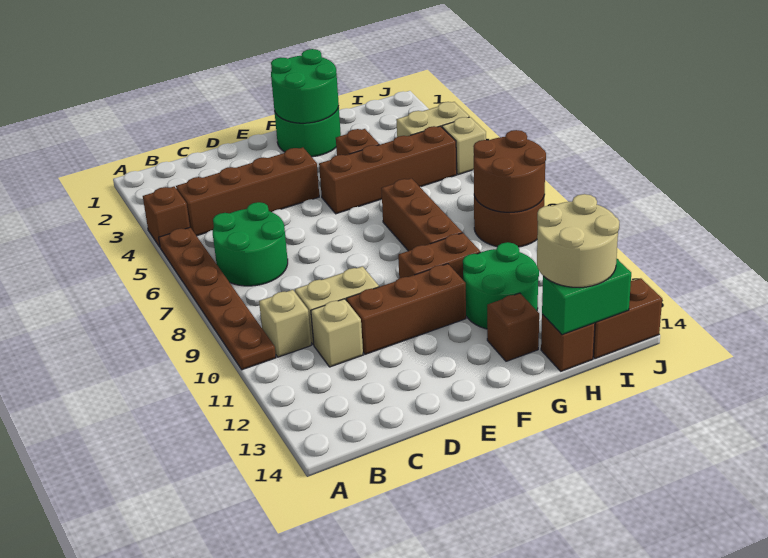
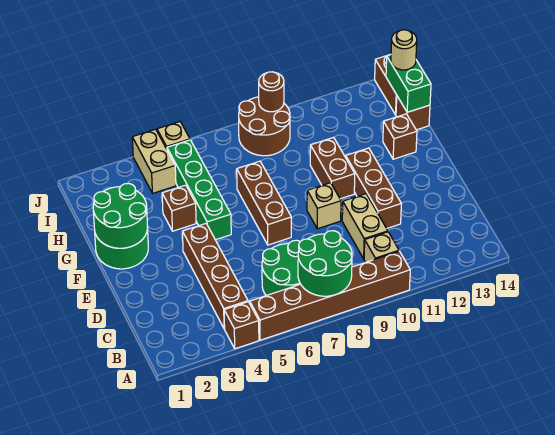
brown plate A5:A10 level 1 -> brown brick A5:A10 level 1
tan brick C11 level 1 -> tan brick E9 level 1
brown brick F5:I5 level 1 -> green brick F5:I5 level 1
brown brick G7:G9 level 1 -> brown brick E7:G7 level 1
green round brick G11:H12 level 1 -> green round brick A7:B8 level 2
tan round brick H13:I14 level 3 -> tan round brick I14 level 3
brown round brick I8:J9 level 2 -> brown round brick J9 level 2

